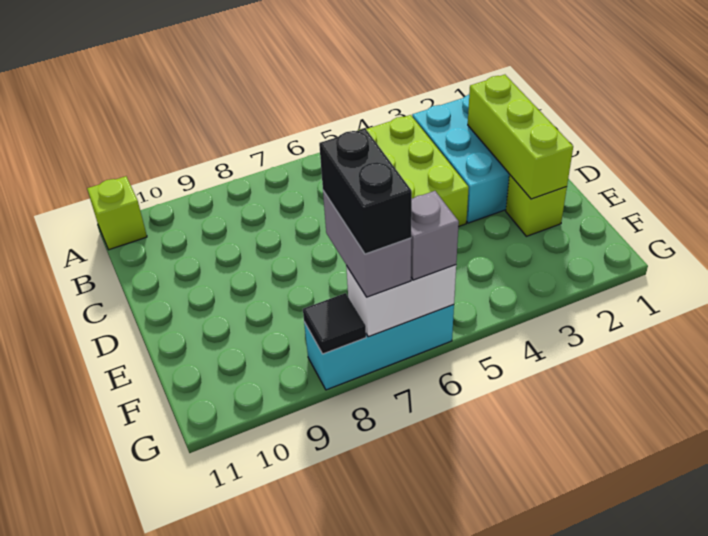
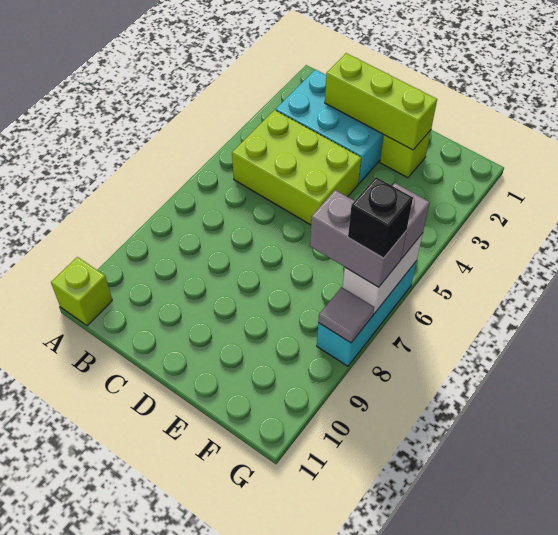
black brick F7:G7 level 4 -> black brick G7 level 4
black tile G8 level 2 -> grey tile G8 level 2

